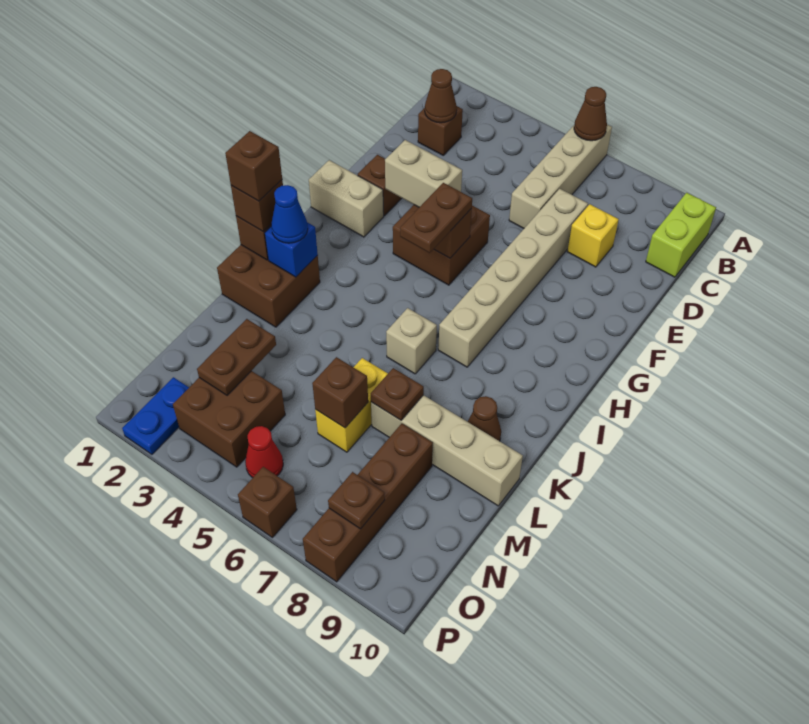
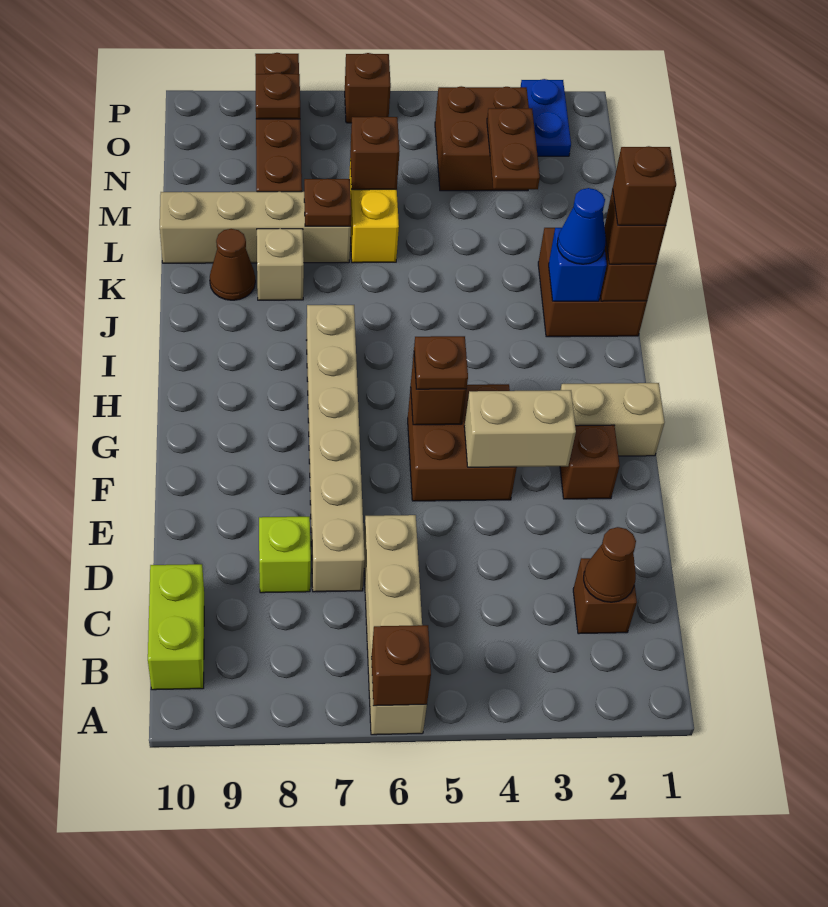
brown cone A6 level 2 -> brown brick A6 level 2
yellow brick D8 level 1 -> lime brick D8 level 1
brown plate G5:H5 level 3 -> brown plate G5 level 3
tan brick J6 level 1 -> tan brick K8 level 1
red cone O5 level 1 -> none

